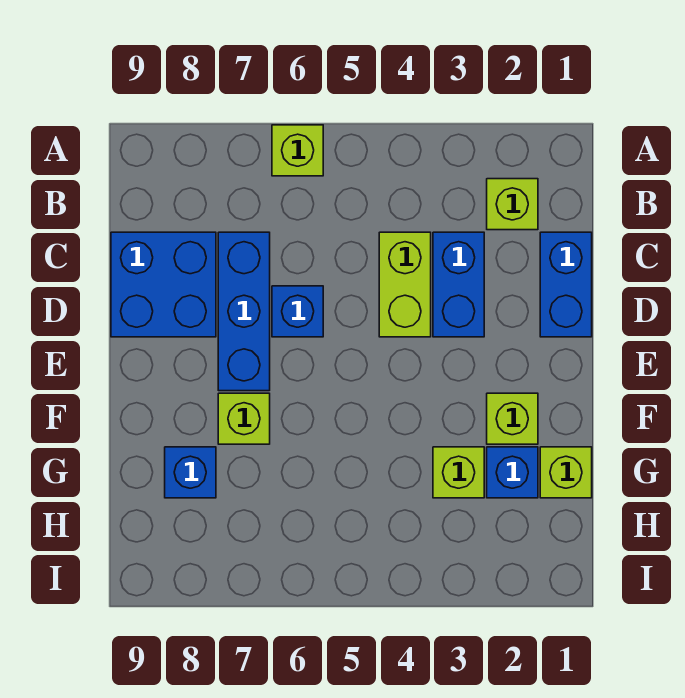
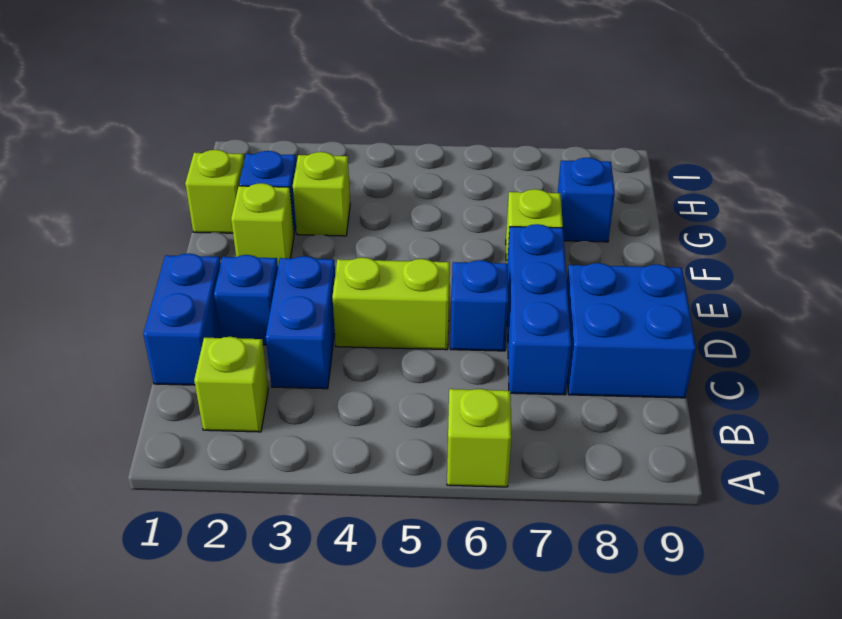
lime brick C4:D4 level 1 -> lime brick D4:D5 level 1
none -> blue brick D2 level 1

